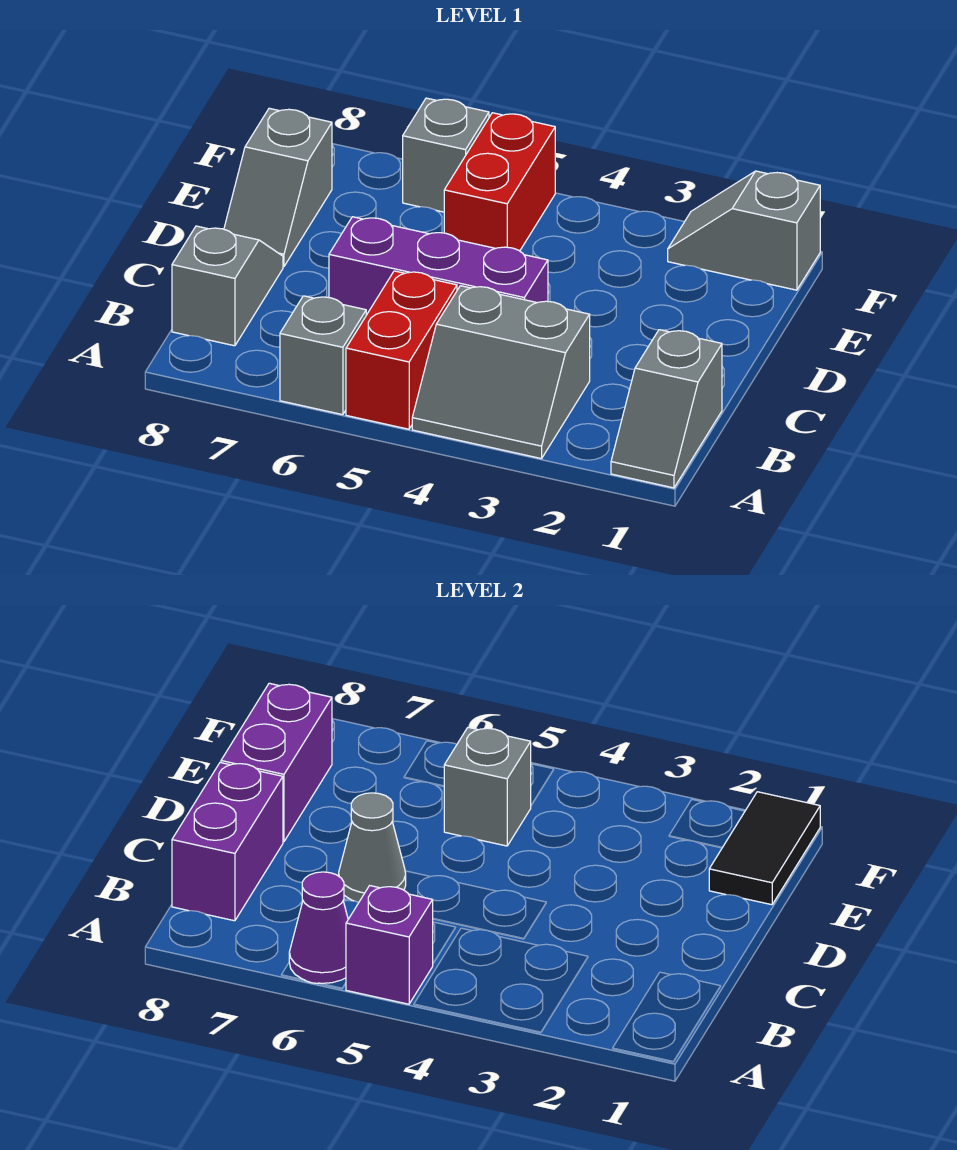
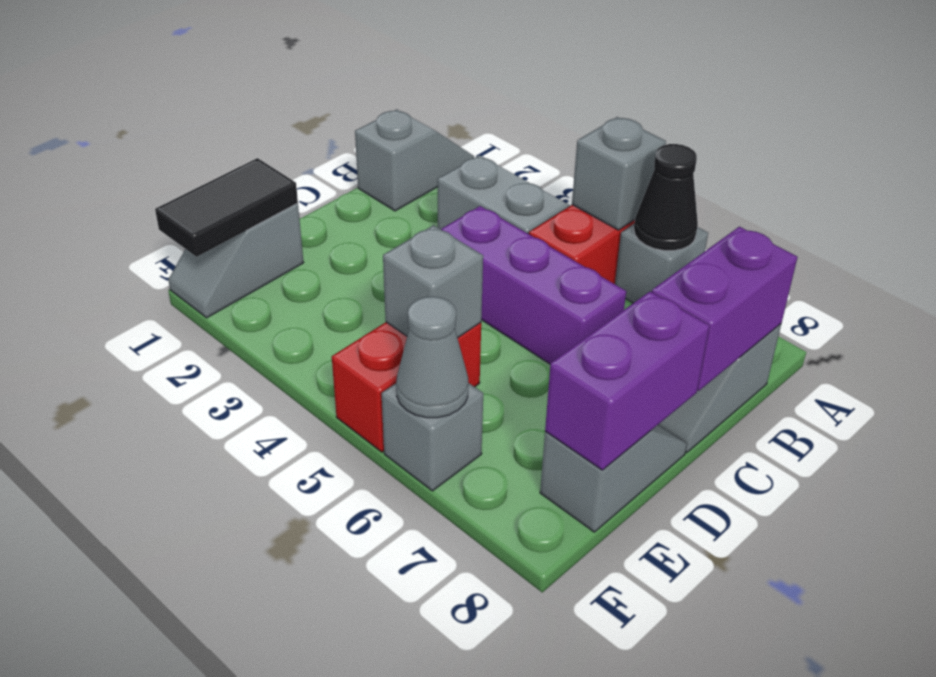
purple brick A5 level 2 -> grey brick A5 level 2
purple cone A6 level 2 -> black cone A6 level 2
grey cone C6 level 2 -> grey cone F6 level 2
grey slope F1:F2 level 1 top 1 -> grey slope E1:F1 level 1 top E

